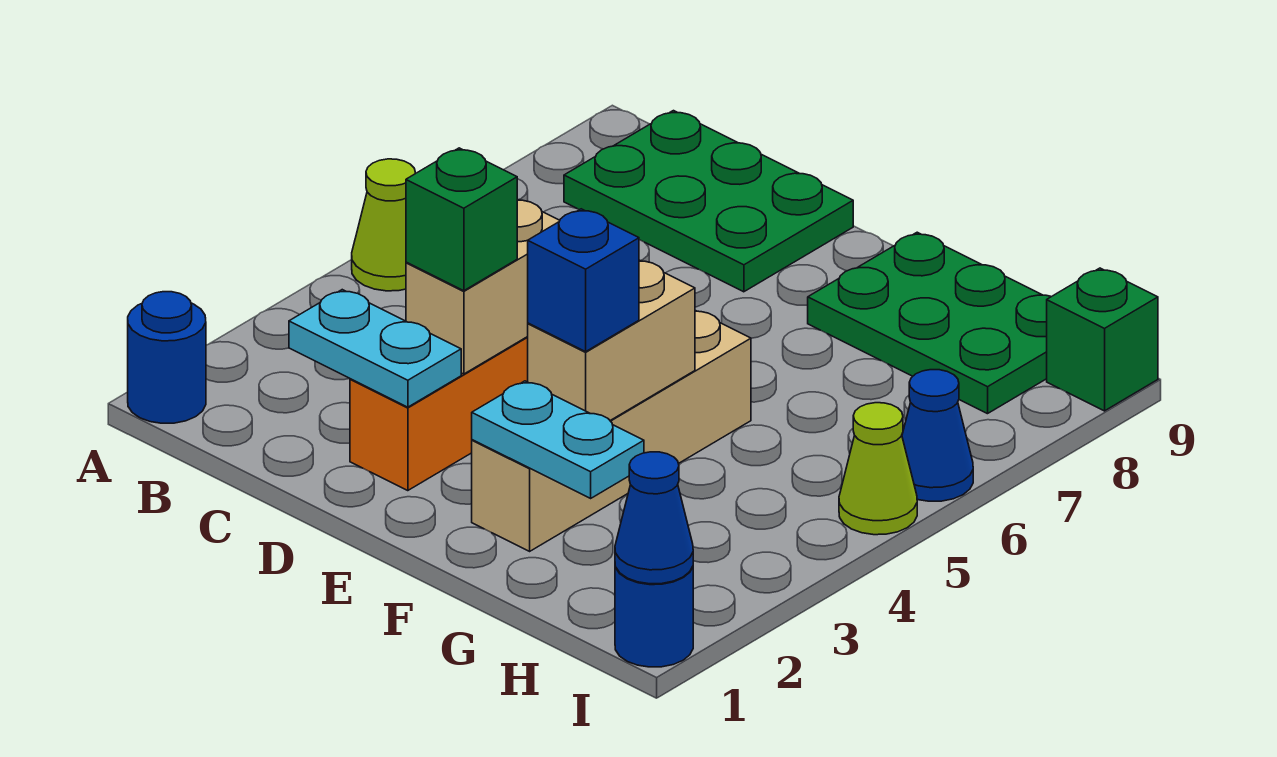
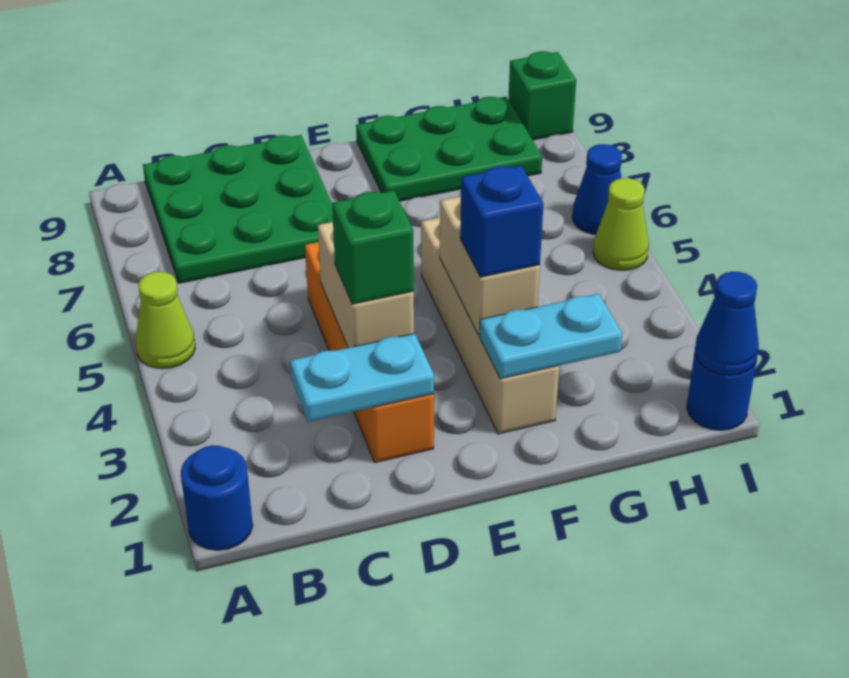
green plate B8:D9 level 1 -> green plate B7:D9 level 1

